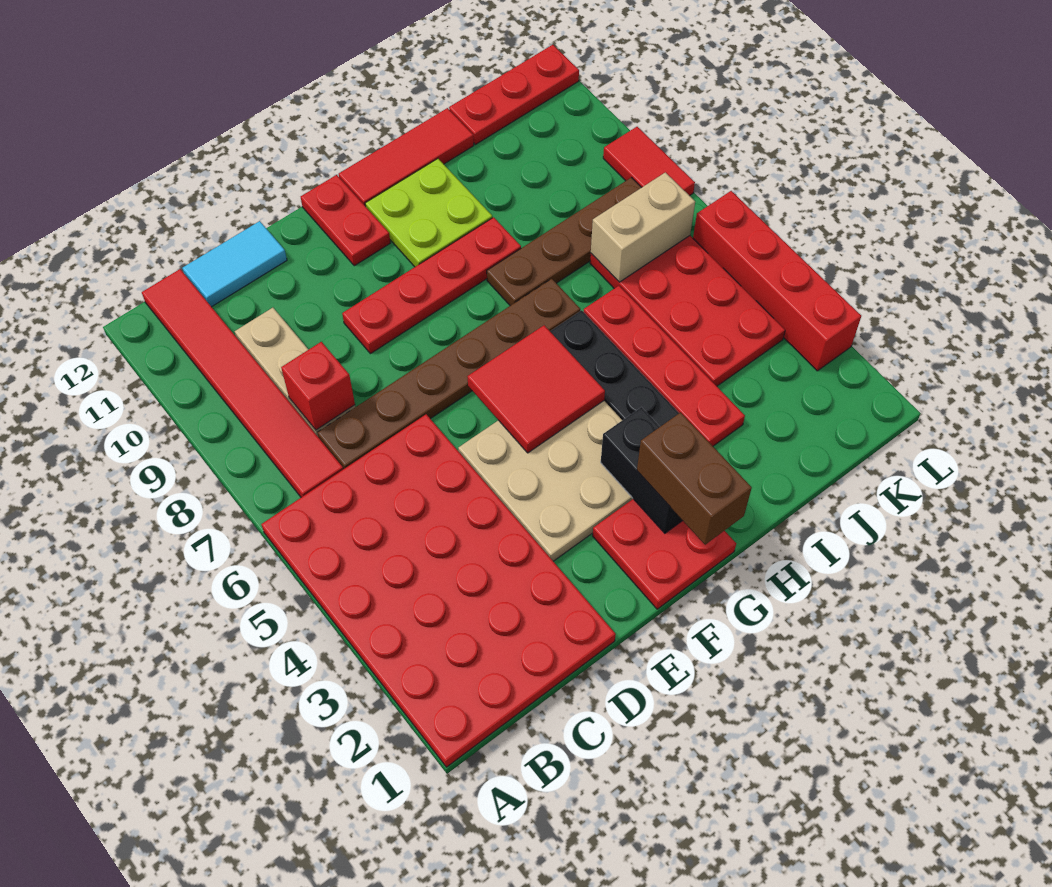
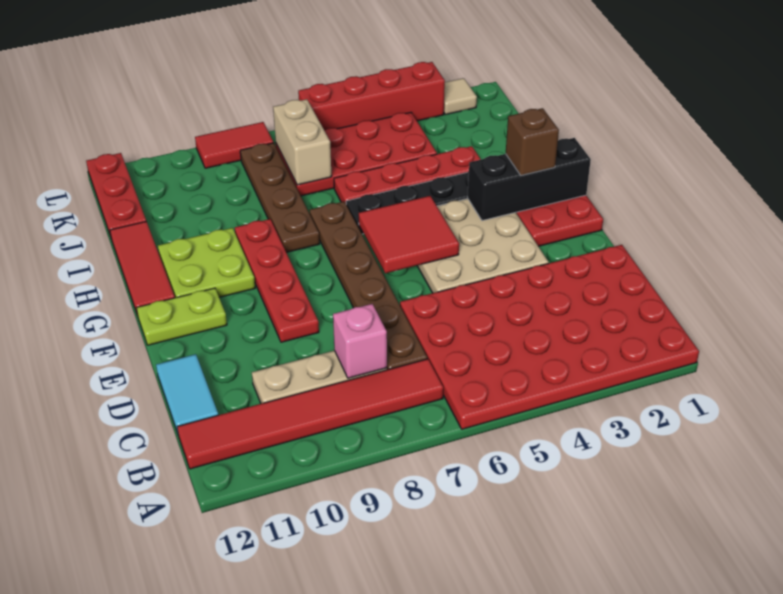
red brick C8 level 2 -> pink brick C8 level 2
red plate F11:F12 level 1 -> lime plate F11:F12 level 1
brown brick G1:G2 level 3 -> brown brick G2 level 3
black brick G2:G3 level 2 -> black brick G1:G3 level 2
none -> tan tile L2 level 1

